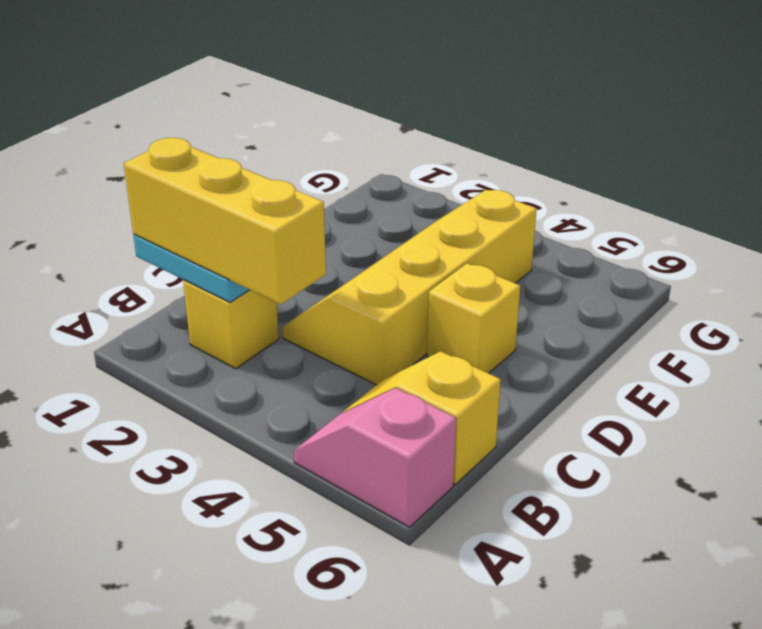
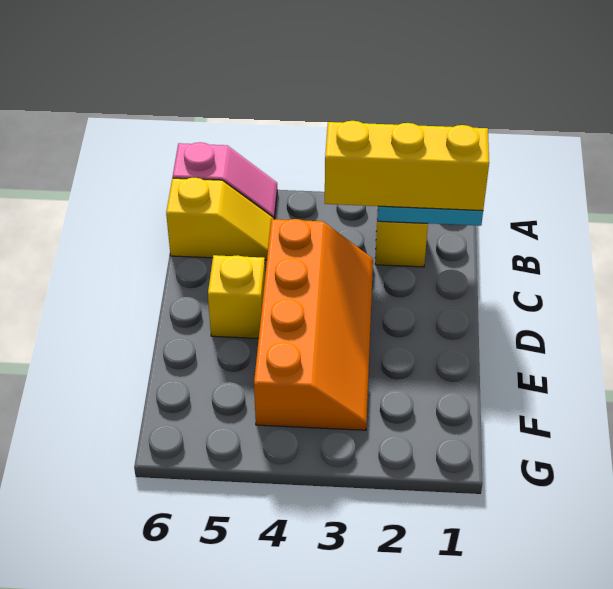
yellow slope C3:F4 level 1 top 4 -> orange slope C3:F4 level 1 top 4

